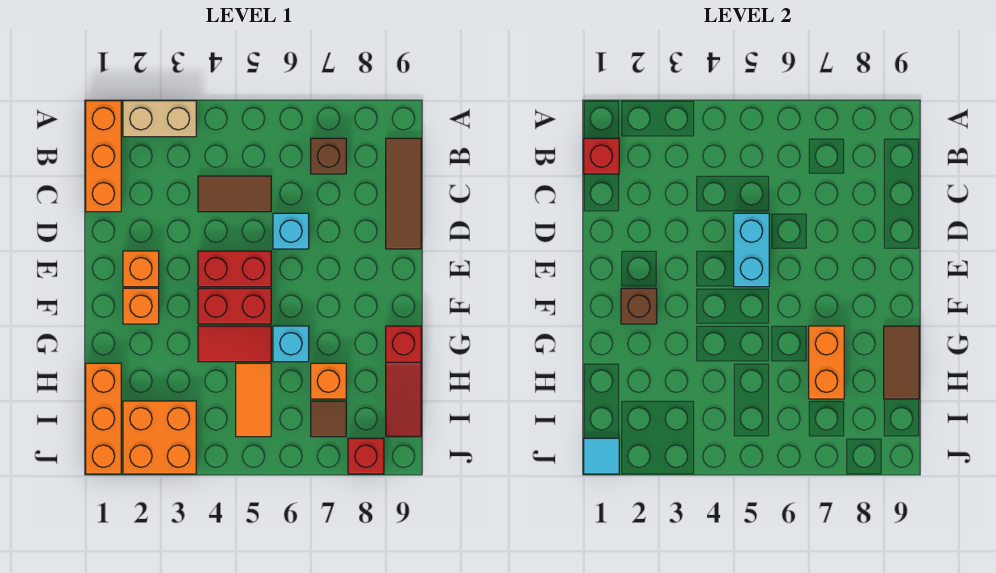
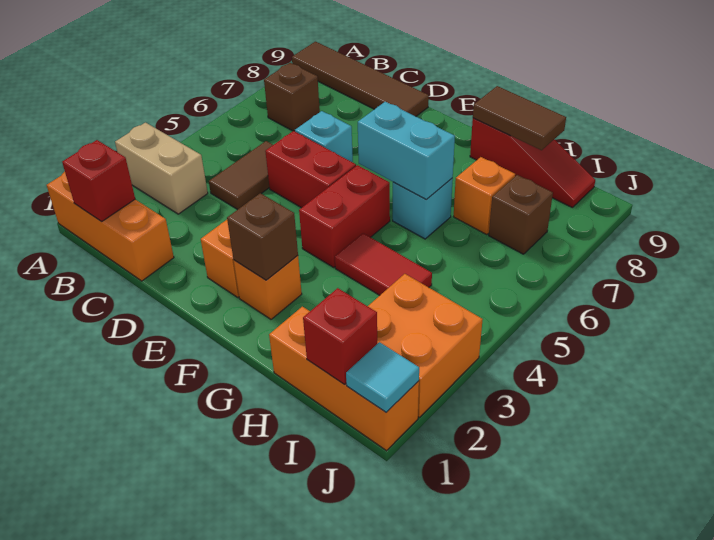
tan brick A2:A3 level 1 -> tan brick A3:B3 level 1
brown tile B9:D9 level 1 -> brown tile A9:D9 level 1
cyan brick D5:E5 level 2 -> cyan brick F6:G6 level 2
red brick E4:E5 level 1 -> red brick D5:E5 level 1
red tile G4:G5 level 1 -> red tile G4:H4 level 1
orange brick G7:H7 level 2 -> none
orange tile H5:I5 level 1 -> none
brown tile I7 level 1 -> brown brick I7 level 1
red brick J8 level 1 -> red brick I1 level 2

